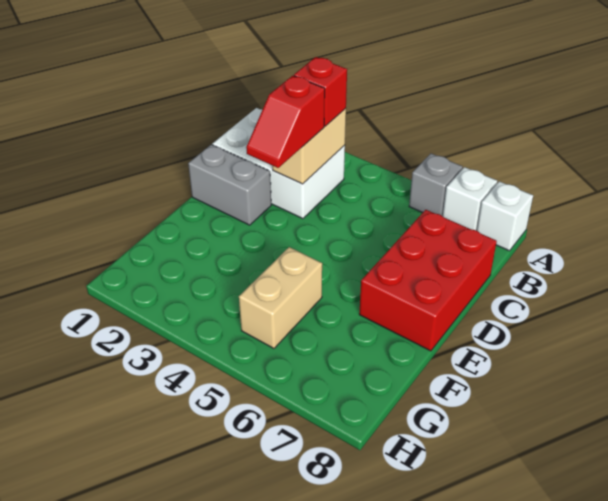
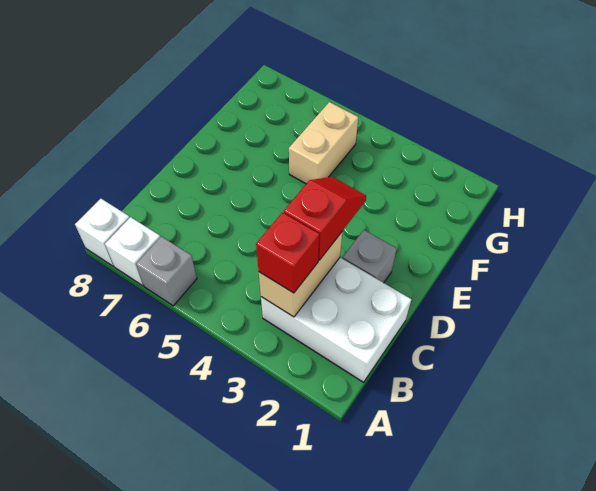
red brick C7:E8 level 1 -> none
grey brick D1:D2 level 1 -> grey brick D2 level 1

